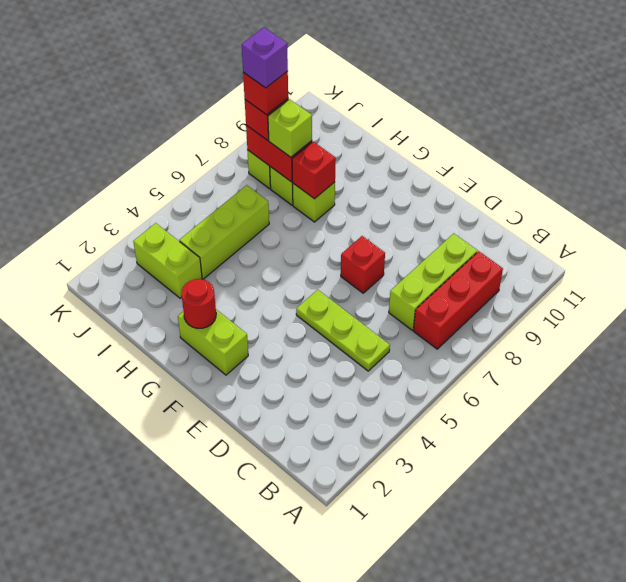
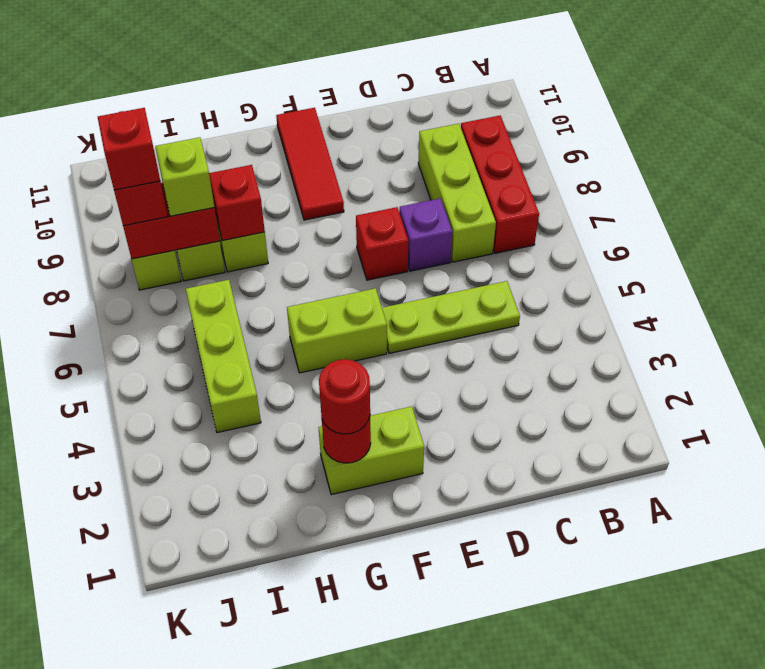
none -> red tile F9:F11 level 1
none -> red round brick G2 level 3
lime brick I3:J3 level 1 -> lime brick F5:G5 level 1
purple brick J8 level 5 -> purple brick D7 level 1

